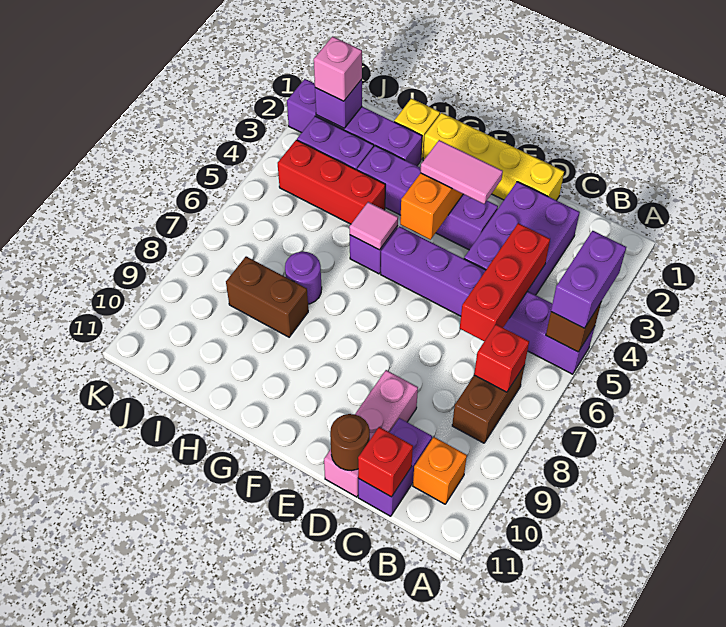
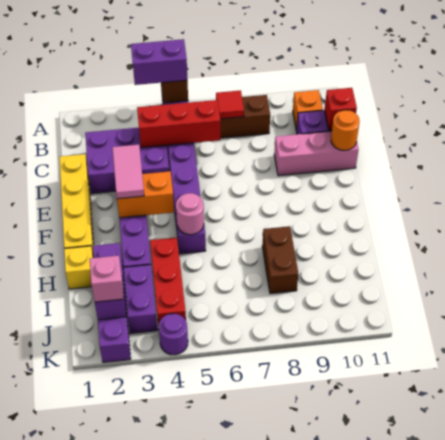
red brick B7 level 2 -> red tile B7 level 2
brown round brick D11 level 2 -> orange round brick D11 level 2
pink tile G5 level 2 -> pink round brick G5 level 2
purple round brick H7 level 1 -> purple round brick K4 level 1

